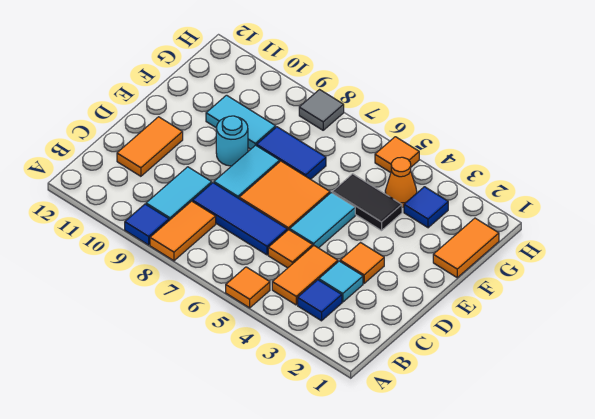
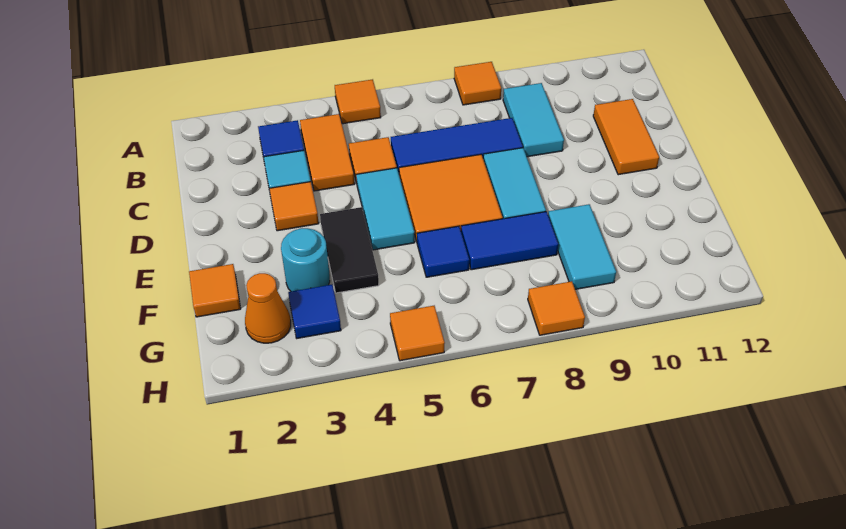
orange tile A8:B8 level 1 -> orange tile A8 level 1
blue tile A9 level 1 -> blue tile F6 level 1
cyan round brick E9 level 1 -> cyan round brick F3 level 1
orange tile F1:G1 level 1 -> orange tile F1 level 1
black tile F4:F5 level 1 -> black tile E4:F4 level 1
cyan tile F9:F10 level 1 -> cyan tile F9:G9 level 1
orange cone G4 level 1 -> orange cone G2 level 1
grey tile H8 level 1 -> orange tile H8 level 1

